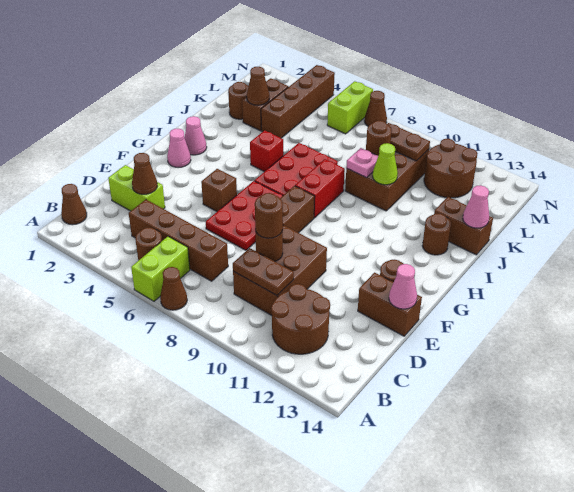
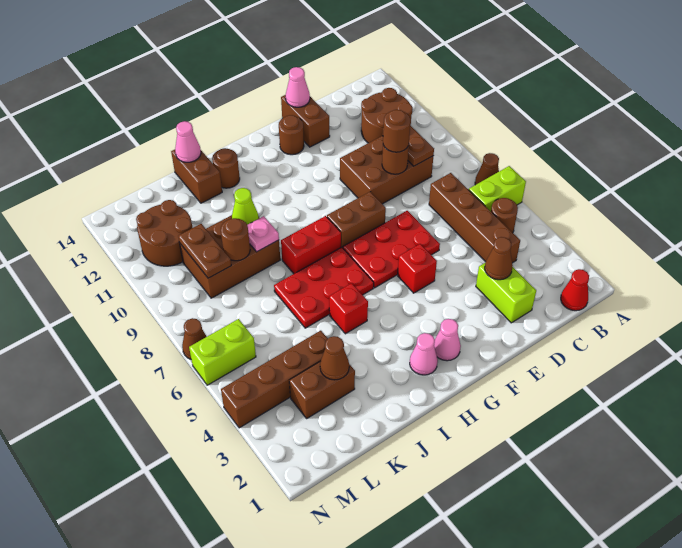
brown cone B1 level 1 -> red cone B1 level 1
brown brick F5 level 1 -> red brick F5 level 1
brown round brick K2 level 1 -> none

